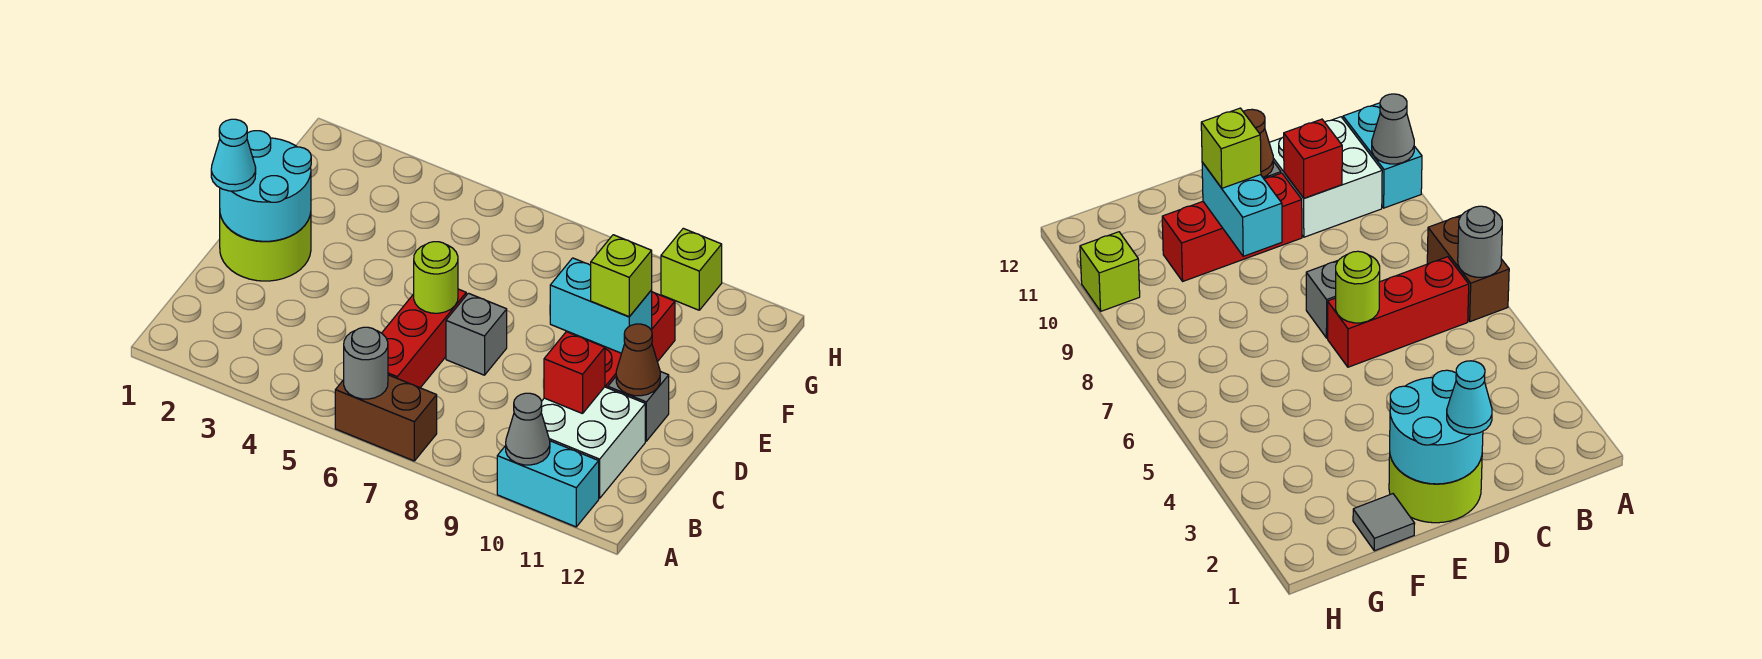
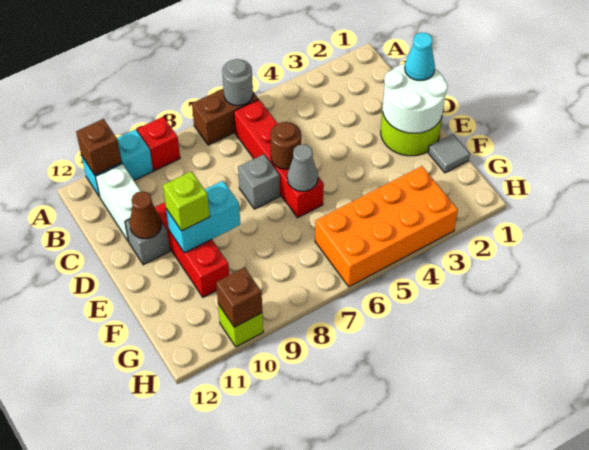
grey cone A10 level 2 -> grey cone E6 level 2
none -> brown brick A11 level 2
red brick B6:D6 level 1 -> red brick B6:E6 level 1
white brick B10:C11 level 1 -> white brick B11:C11 level 1
red brick C10 level 2 -> red brick A9 level 1
cyan round brick D1:E2 level 2 -> white round brick D1:E2 level 2
lime round brick D6 level 2 -> brown round brick D6 level 2
none -> orange brick G3:H6 level 1
none -> brown brick H10 level 2

